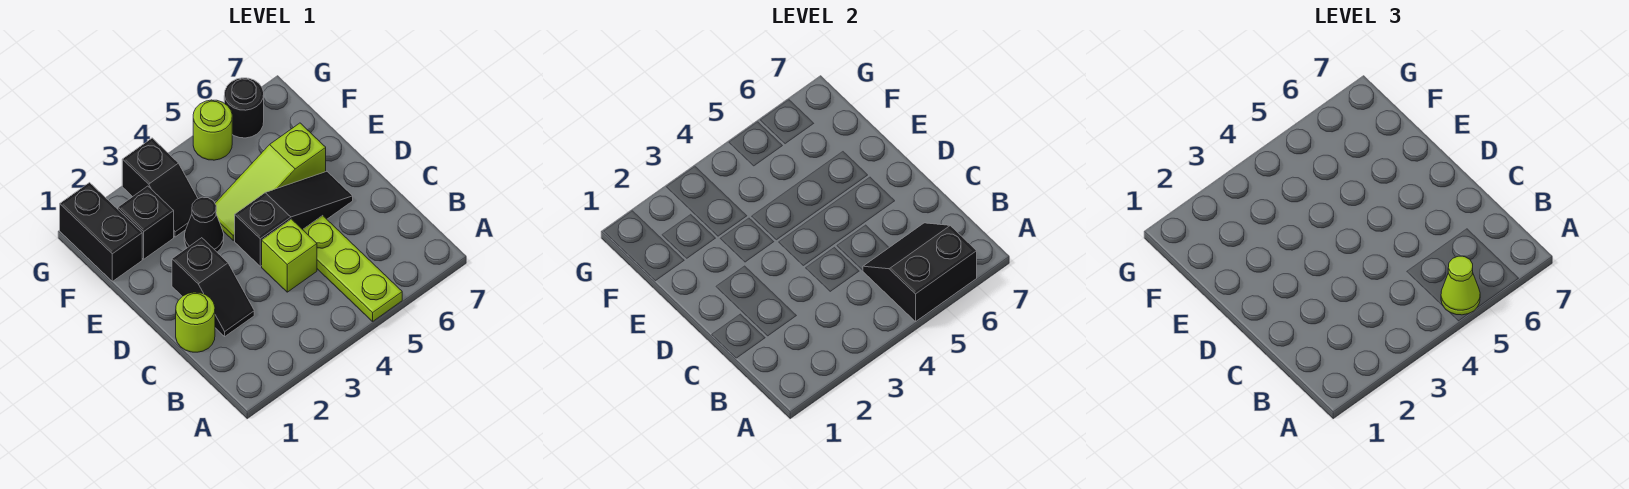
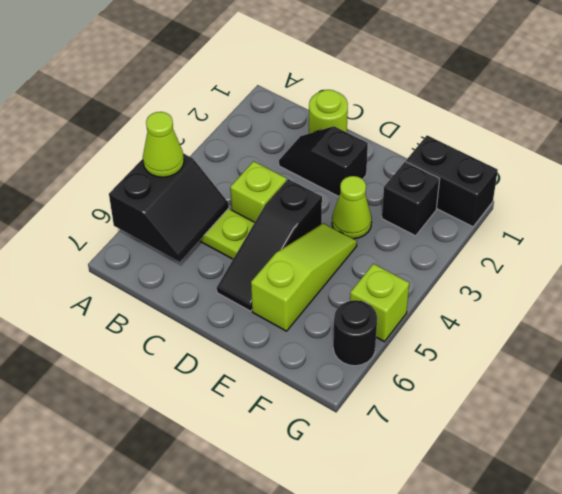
black cone E3 level 1 -> lime cone E3 level 1
black slope F3:G3 level 1 top G -> none
lime round brick G5 level 1 -> lime brick G5 level 1

